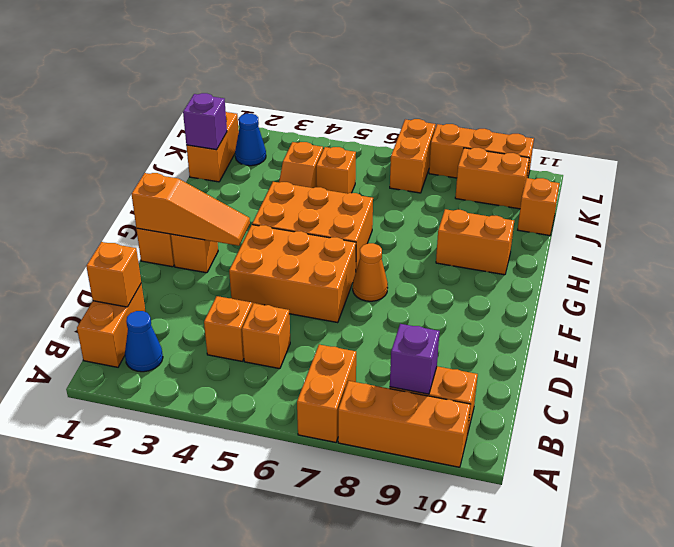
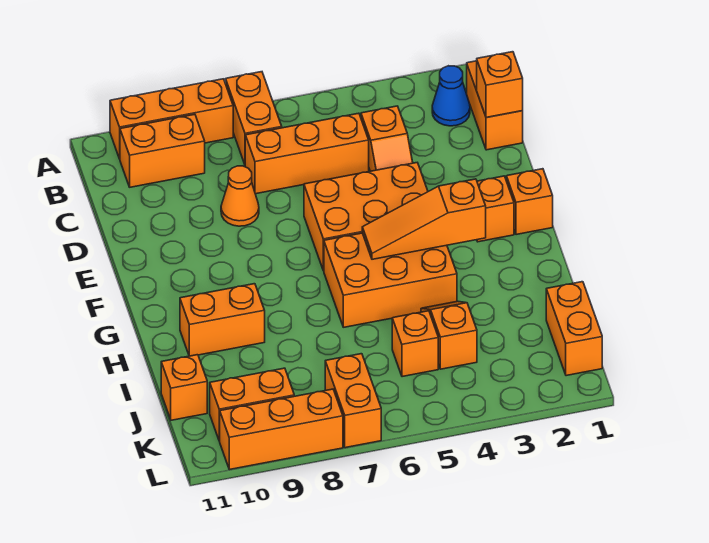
purple brick B9 level 2 -> none
orange brick C5 level 1 -> orange brick C5:C7 level 1
orange slope F1:F3 level 2 top 1 -> orange slope G3:G5 level 2 top 3
orange cone F7 level 1 -> orange cone D8 level 1
purple brick J1 level 2 -> none
blue cone K2 level 1 -> none

